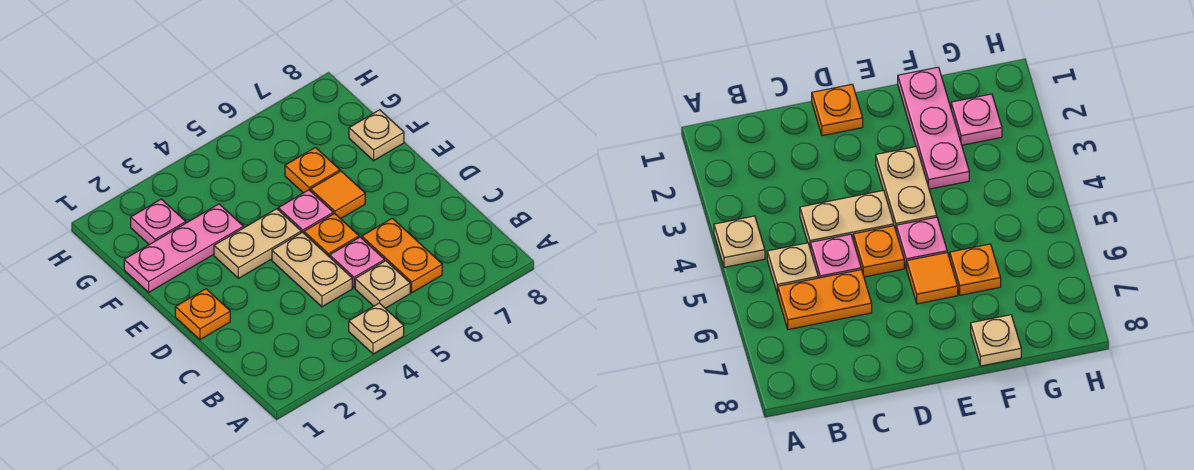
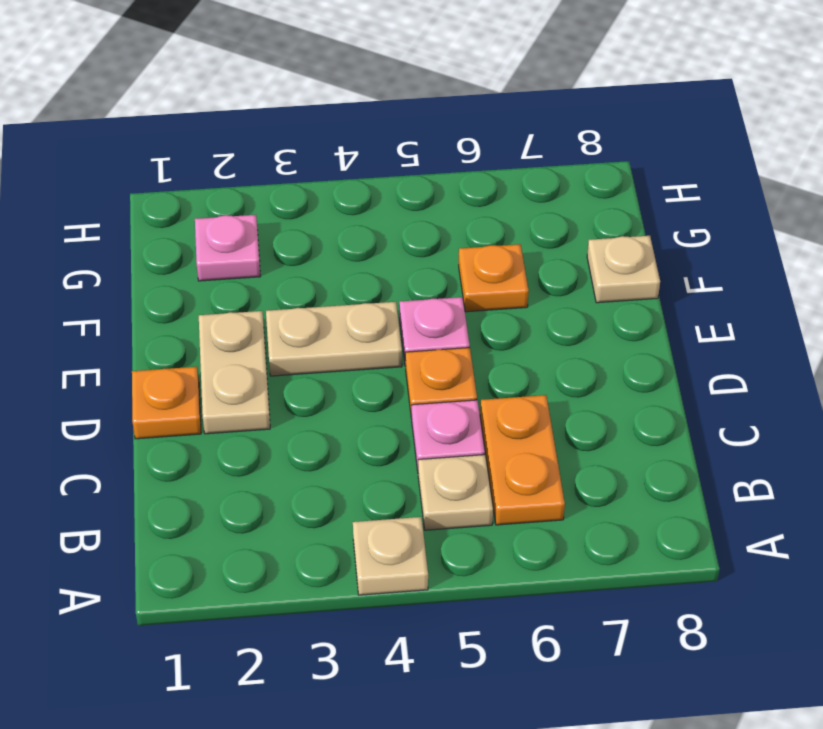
tan plate C4:D4 level 1 -> tan plate D2:E2 level 1
orange tile E6 level 1 -> none
pink plate F1:F3 level 1 -> none

